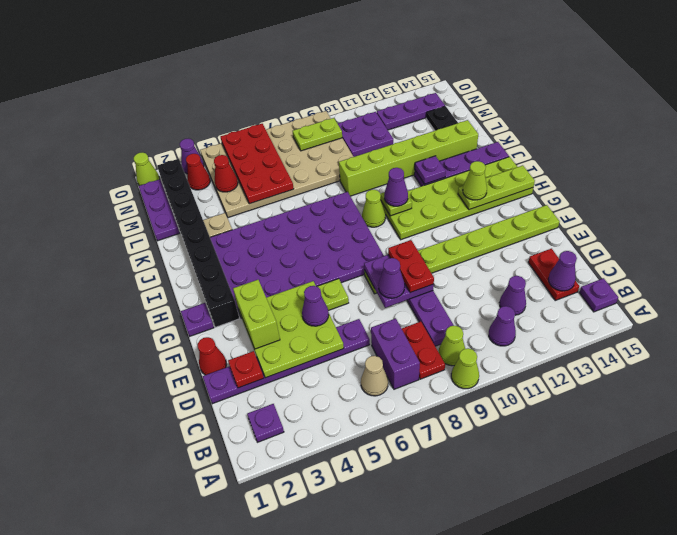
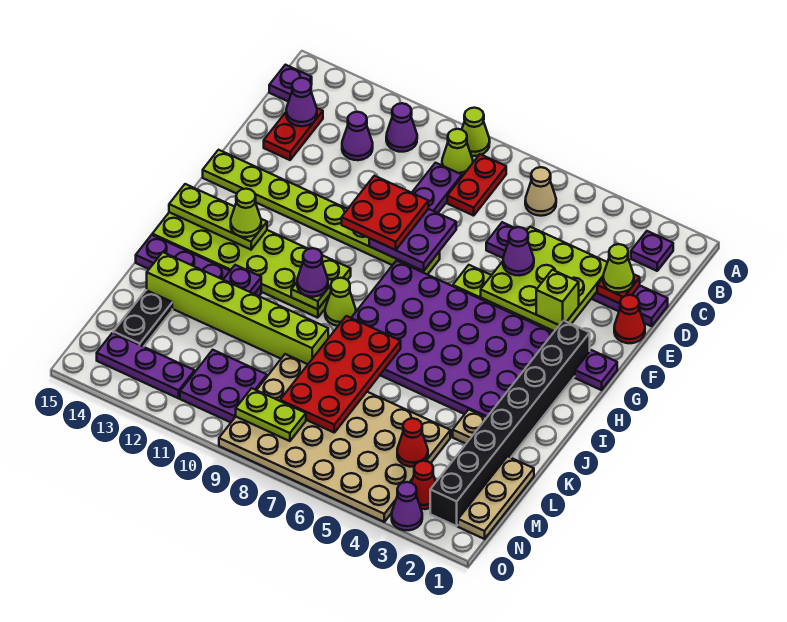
purple brick B7:C7 level 1 -> none
lime brick E3:F3 level 3 -> lime brick F3 level 3
purple cone E8 level 3 -> none
red plate E9:F9 level 3 -> red plate E9:F10 level 3
purple plate L1:N1 level 1 -> tan plate L1:N1 level 1
red plate L5:O6 level 2 -> red plate J7:M8 level 2
lime cone O1 level 1 -> lime cone D2 level 3

